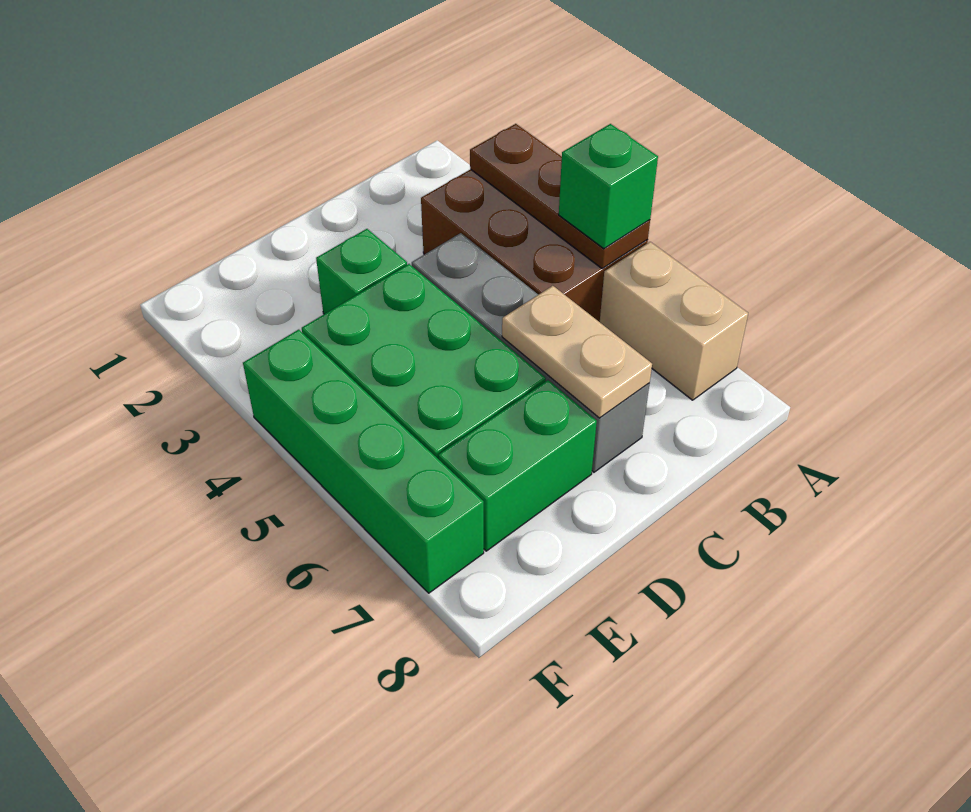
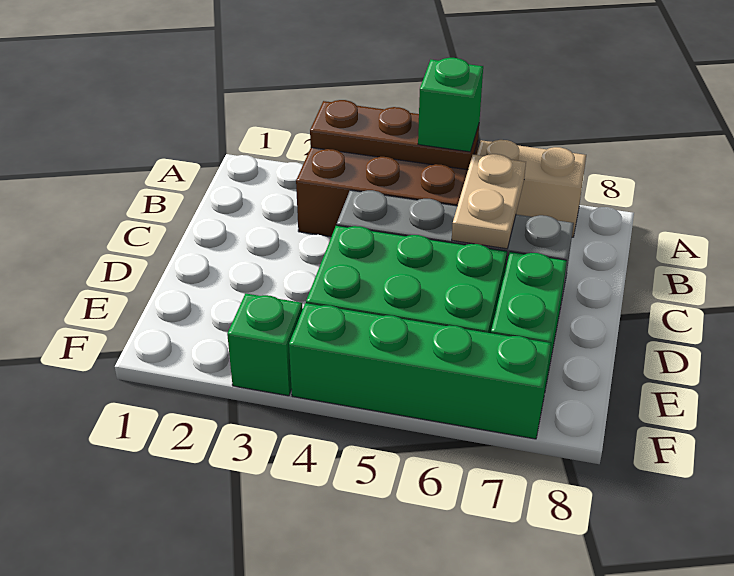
tan plate C6:C7 level 2 -> tan plate B6:C6 level 2
green brick D3 level 1 -> green brick F3 level 1

